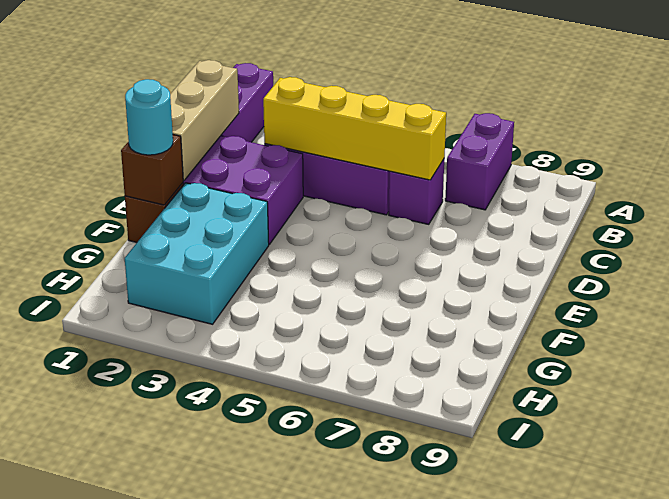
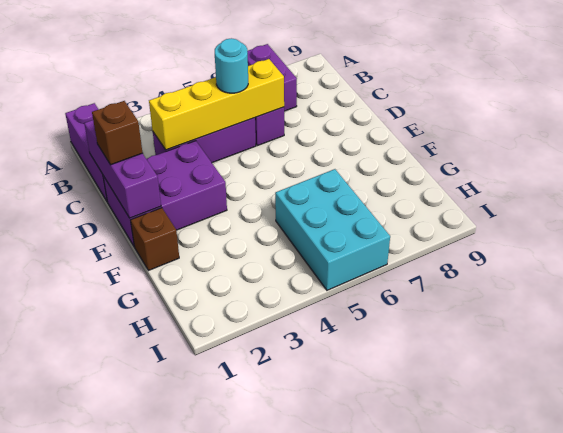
tan brick C1:E1 level 2 -> purple brick C1:E1 level 2
brown brick F1 level 2 -> brown brick D1 level 3
cyan round brick F1 level 3 -> cyan round brick C5 level 3
cyan brick F2:H3 level 1 -> cyan brick G5:I6 level 1

